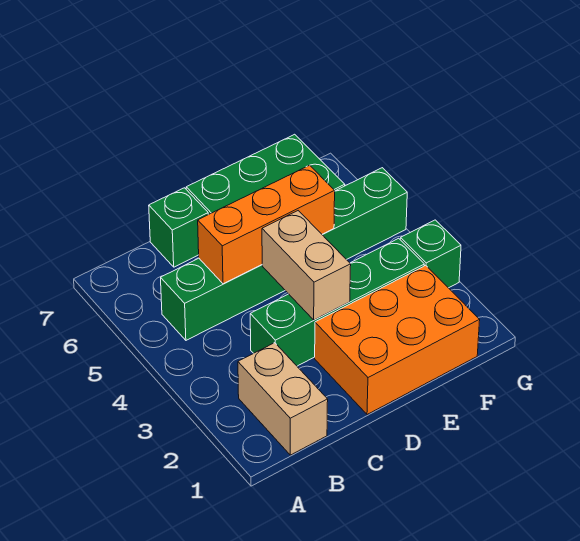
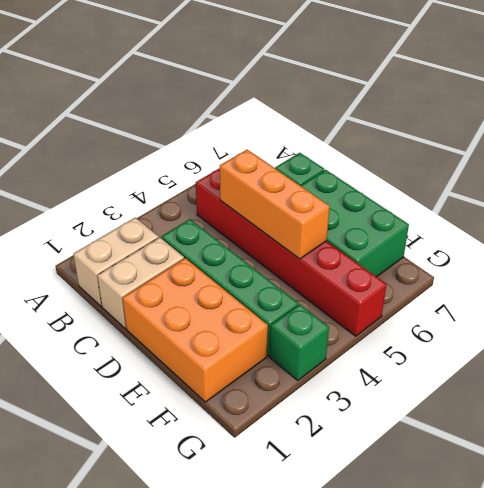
green brick B5:G5 level 1 -> red brick B5:G5 level 1
tan brick D3:D4 level 2 -> tan brick C1:C2 level 1

